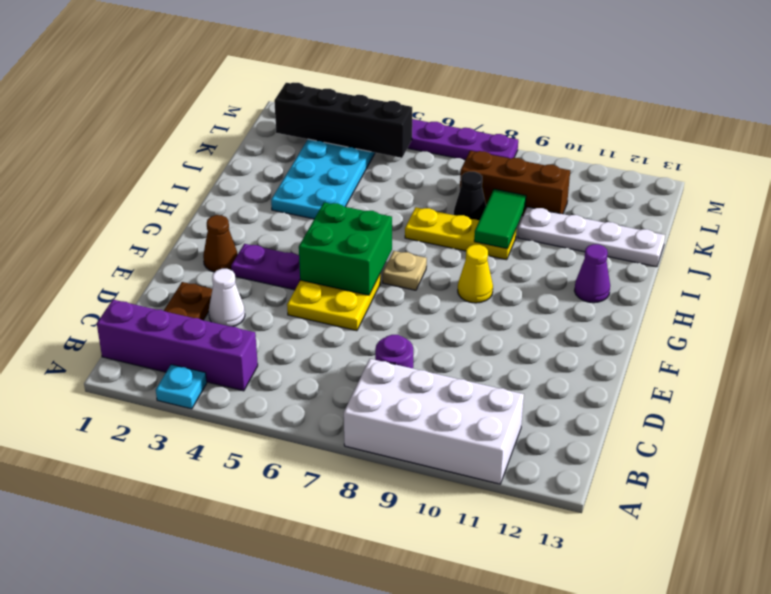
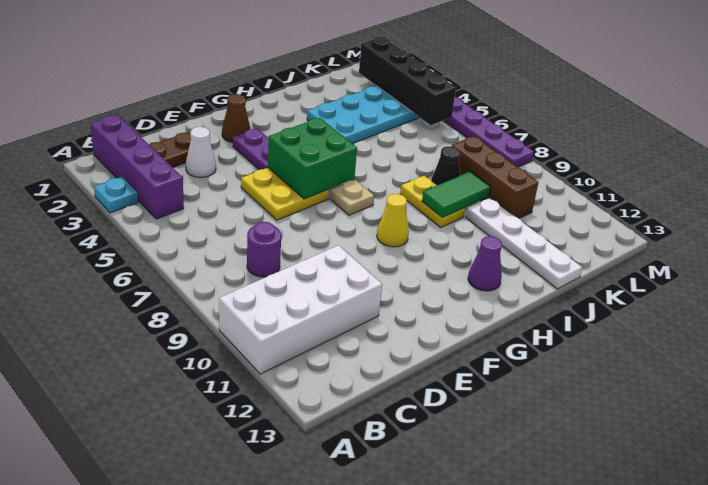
white brick A8:B11 level 1 -> white brick A10:D11 level 1
yellow plate I7:I9 level 1 -> yellow plate I8:I9 level 1

